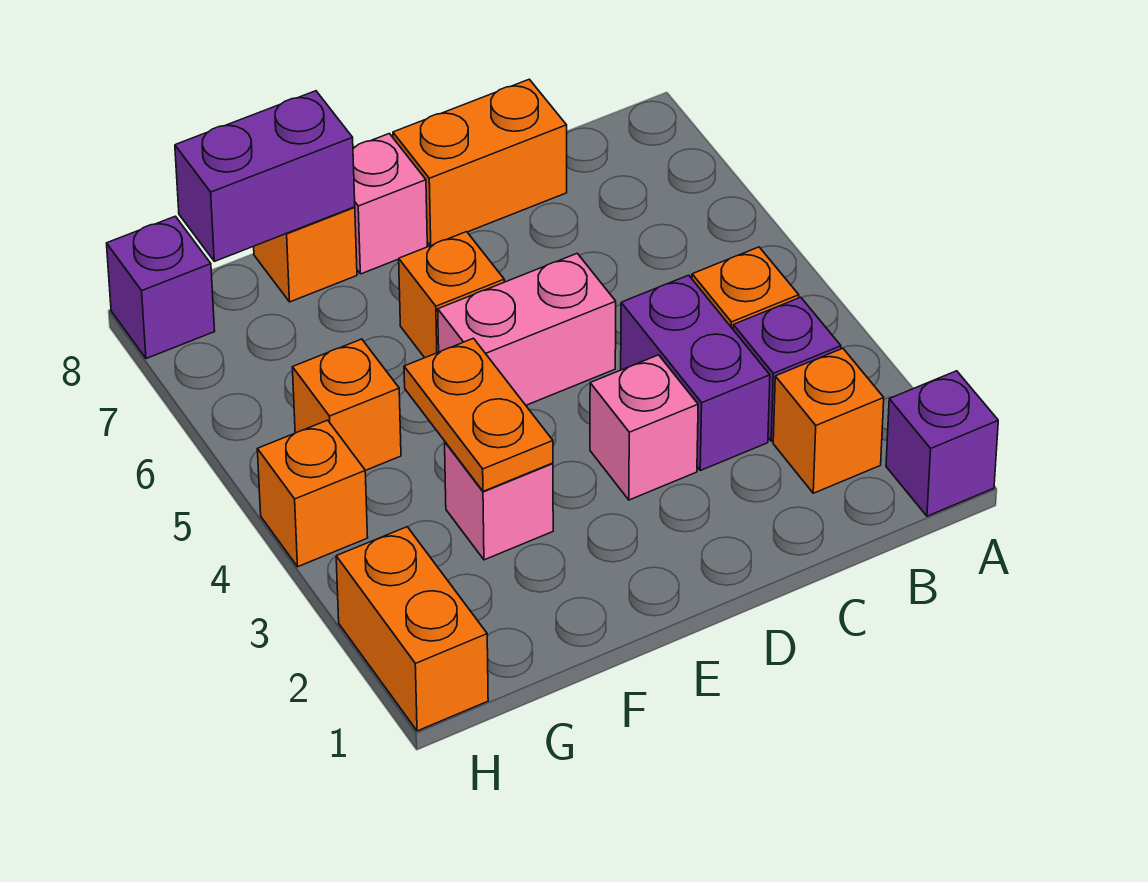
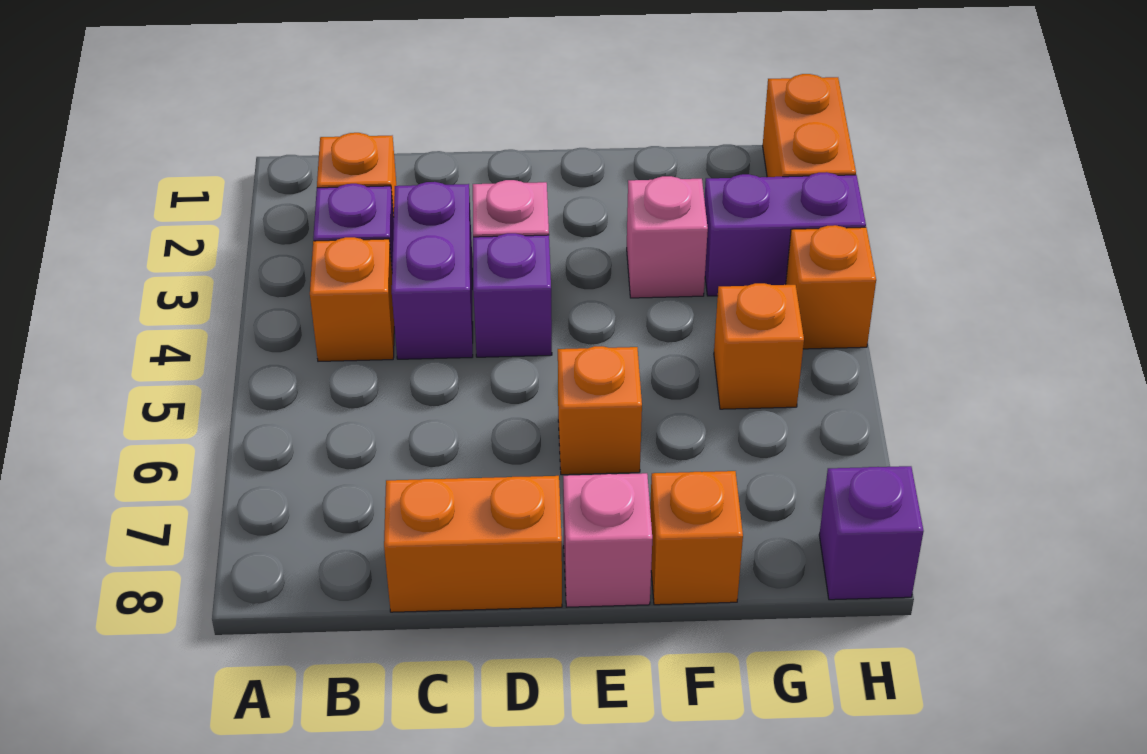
purple brick A1 level 1 -> purple brick D4 level 1
pink brick D5:E5 level 1 -> none
orange plate F3:F4 level 2 -> none
purple brick F8:G8 level 2 -> purple brick G3:H3 level 1

